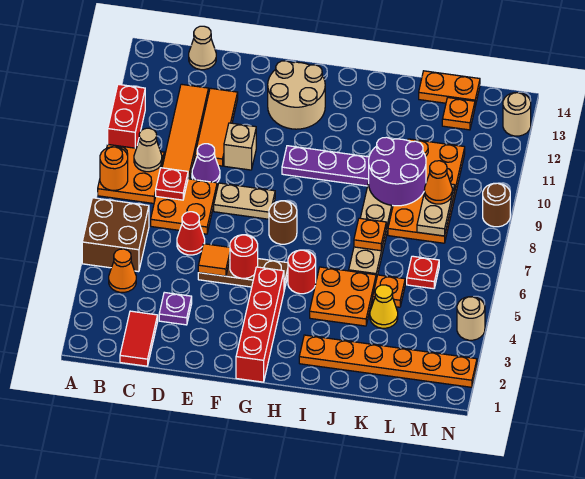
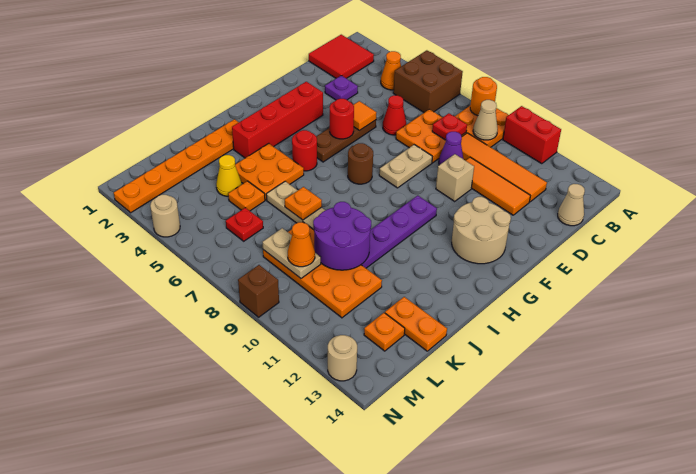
red tile C1:C2 level 1 -> red tile B1:C2 level 1
red brick G1:G4 level 1 -> red brick F3:I3 level 1
orange plate K14:L14 level 1 -> orange plate K13:K14 level 1
brown round brick N9 level 1 -> brown brick N9 level 1

